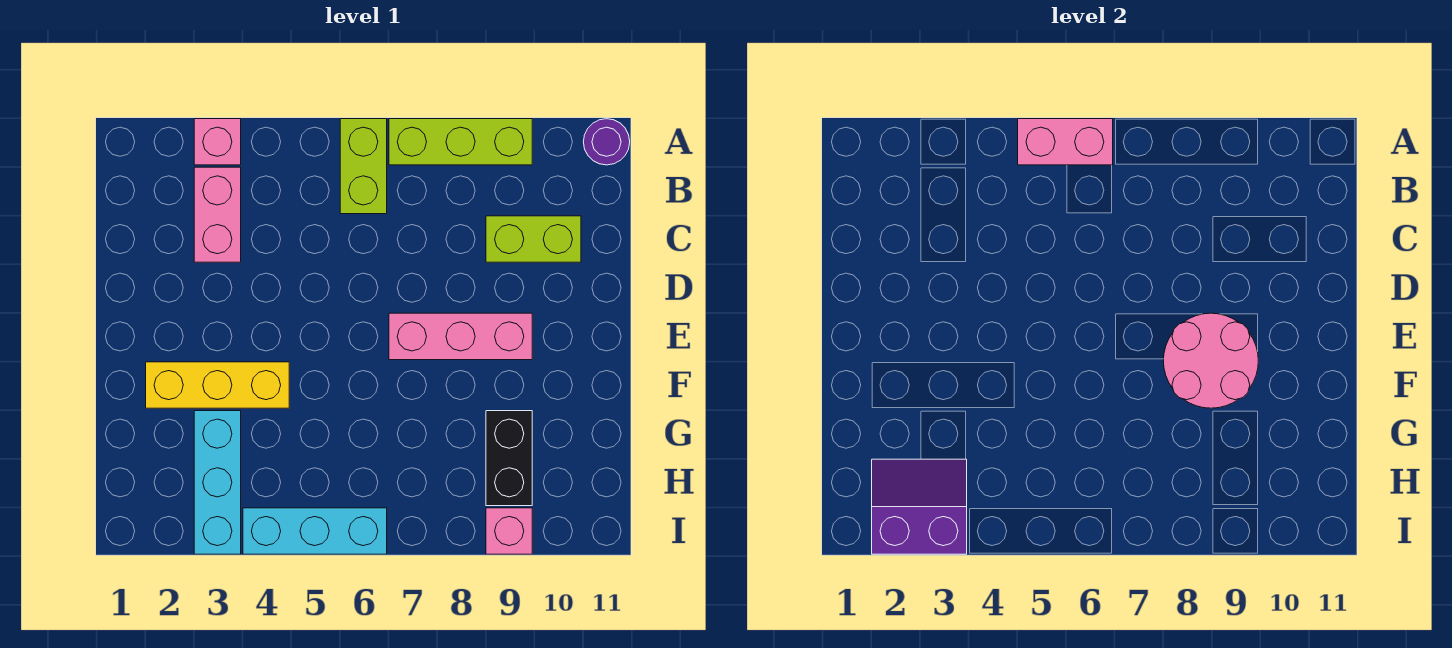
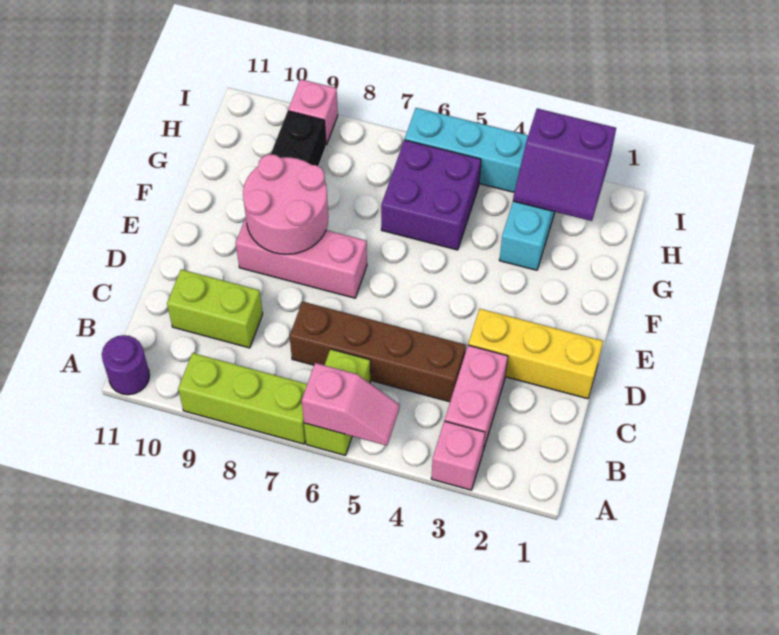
pink brick A5:A6 level 2 -> pink slope A5:A6 level 2 top 6
none -> brown brick C4:C7 level 1
yellow brick F2:F4 level 1 -> yellow brick D1:D3 level 1
none -> purple brick G5:H6 level 1

